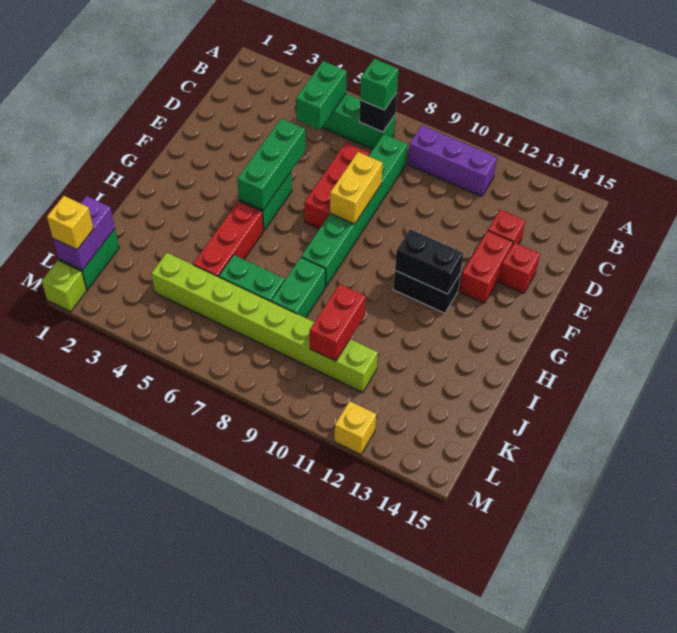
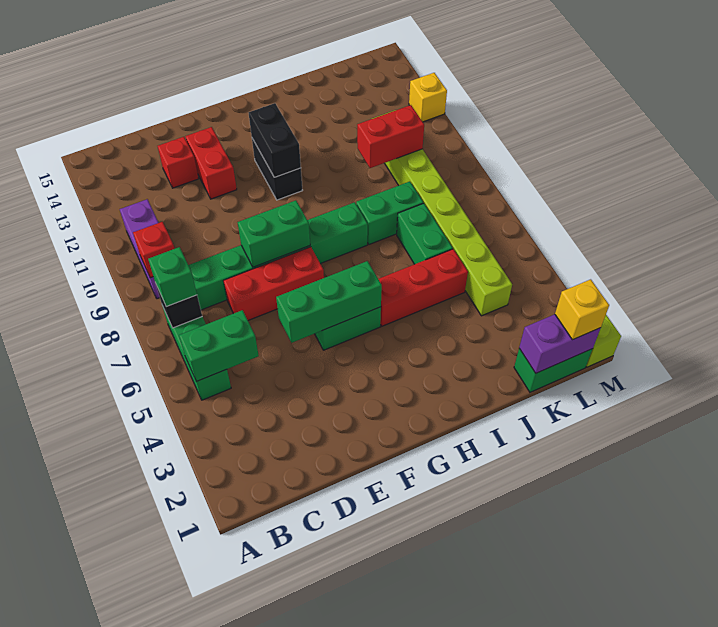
yellow brick E8:F8 level 2 -> green brick E8:F8 level 2
red brick E13:F13 level 1 -> red brick E12:E13 level 1
red brick E14 level 1 -> red brick B9 level 2

